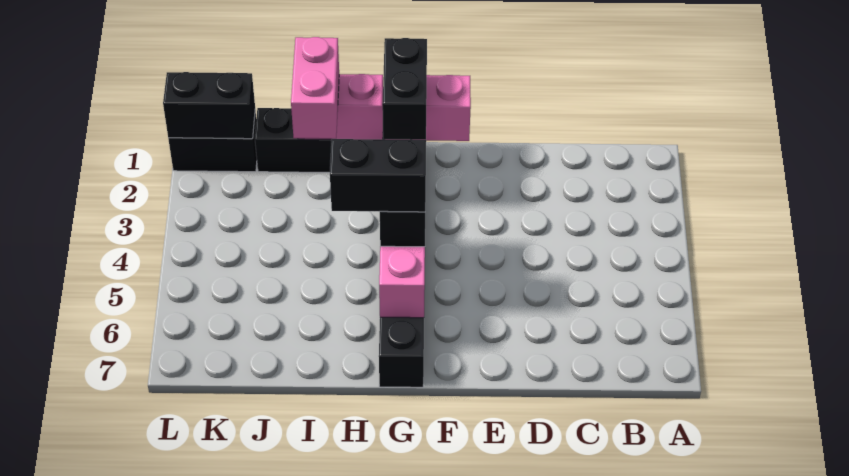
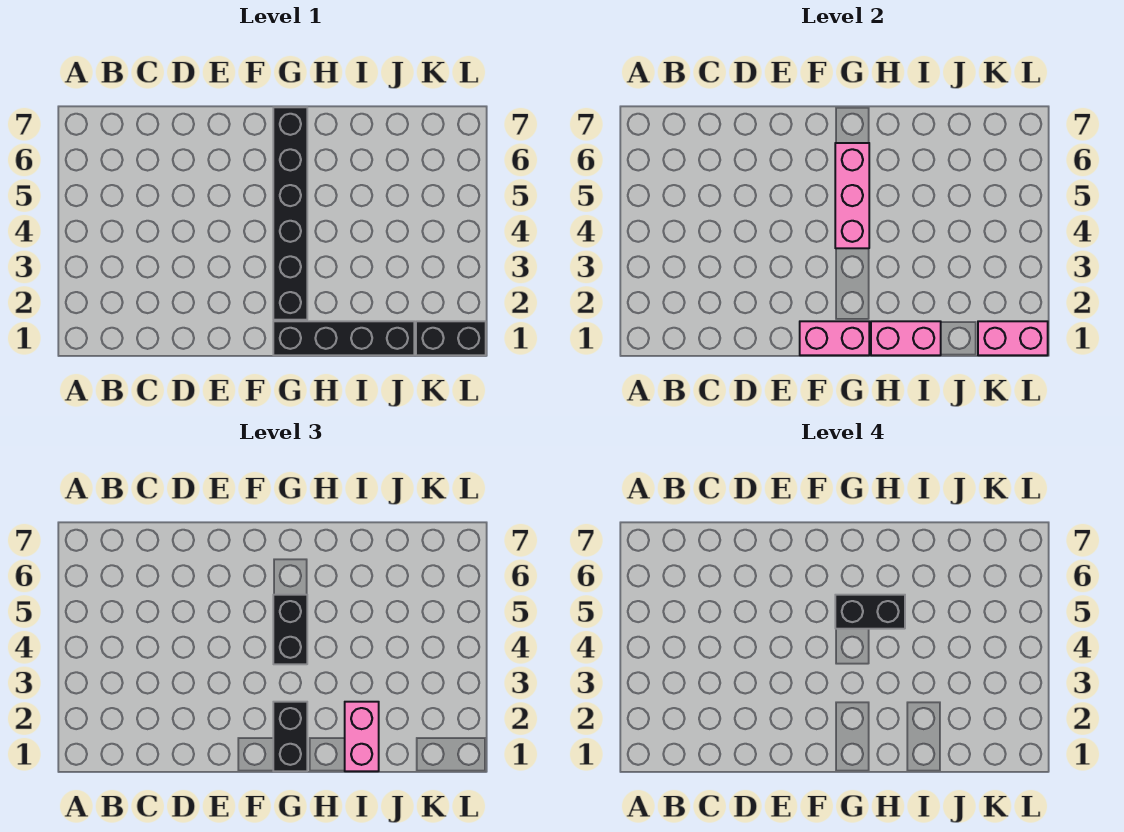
black brick K1:L1 level 2 -> pink brick K1:L1 level 2

